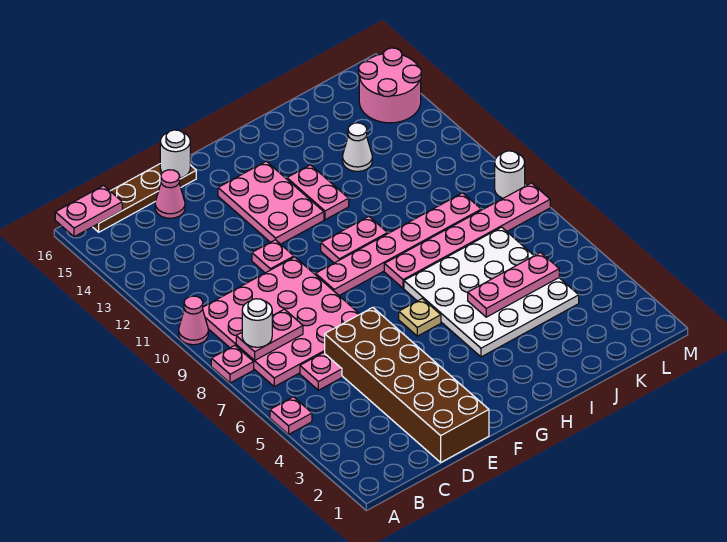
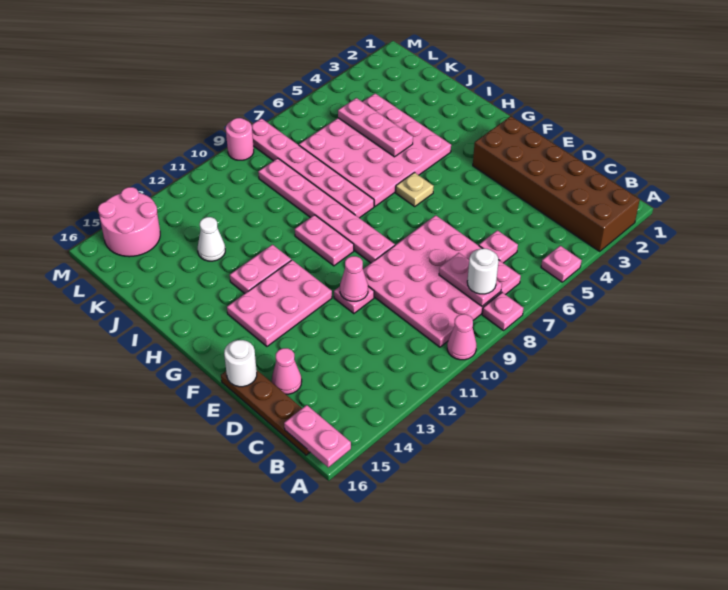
brown brick D1:E6 level 1 -> brown brick A2:F3 level 1
none -> pink cone E11 level 2
white plate H4:K7 level 1 -> pink plate H4:K7 level 1
white round brick M9 level 1 -> pink round brick M9 level 1

